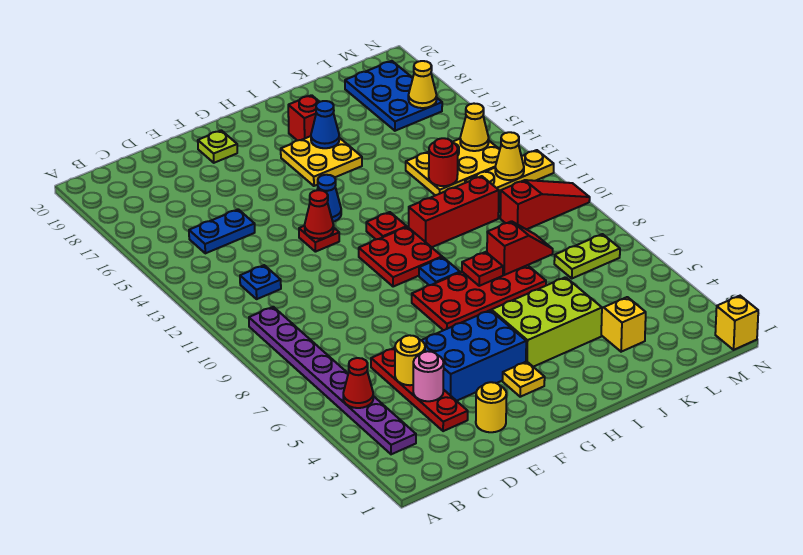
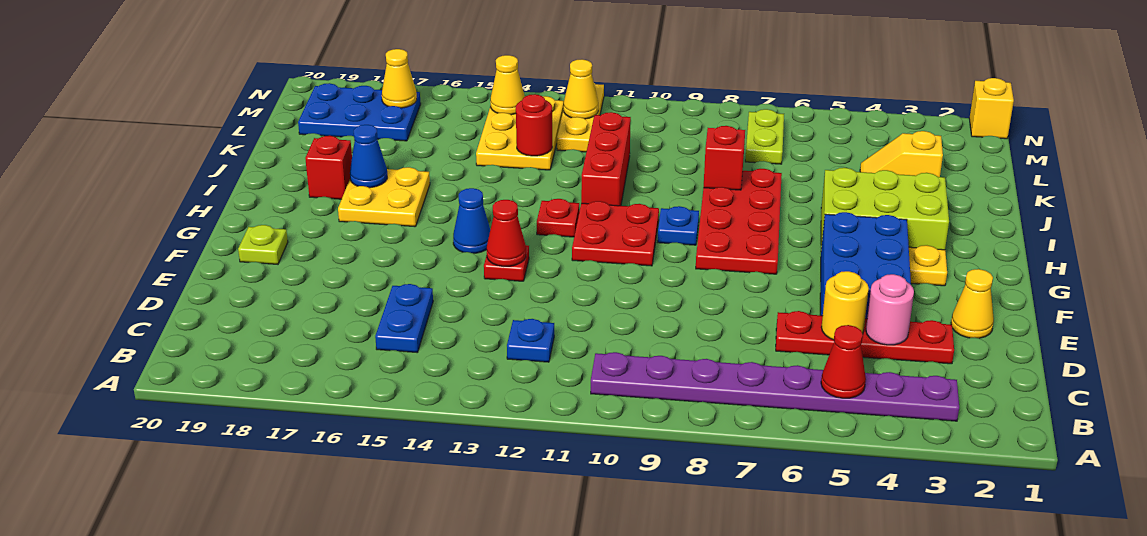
yellow round brick E2 level 1 -> yellow cone E2 level 1
lime brick H4:J5 level 1 -> lime brick H3:I5 level 1
red plate I8 level 2 -> none
red slope L10:N10 level 1 top L -> none

